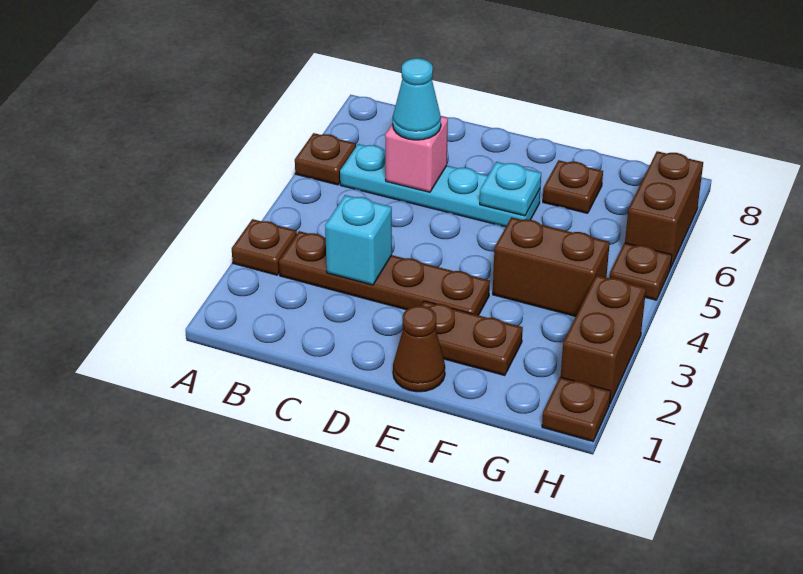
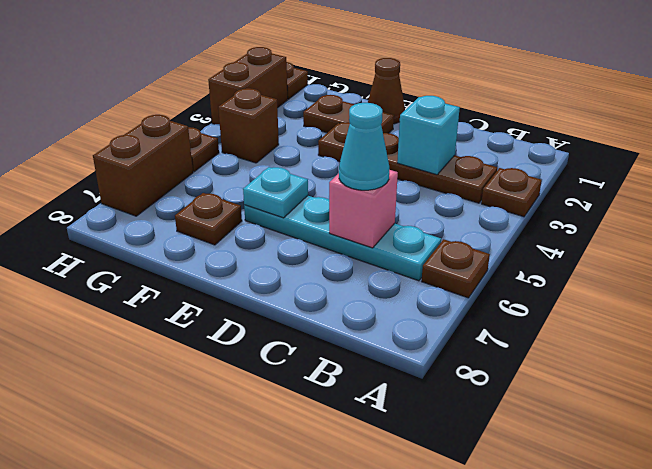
brown brick F4:G4 level 1 -> brown brick G4 level 1

